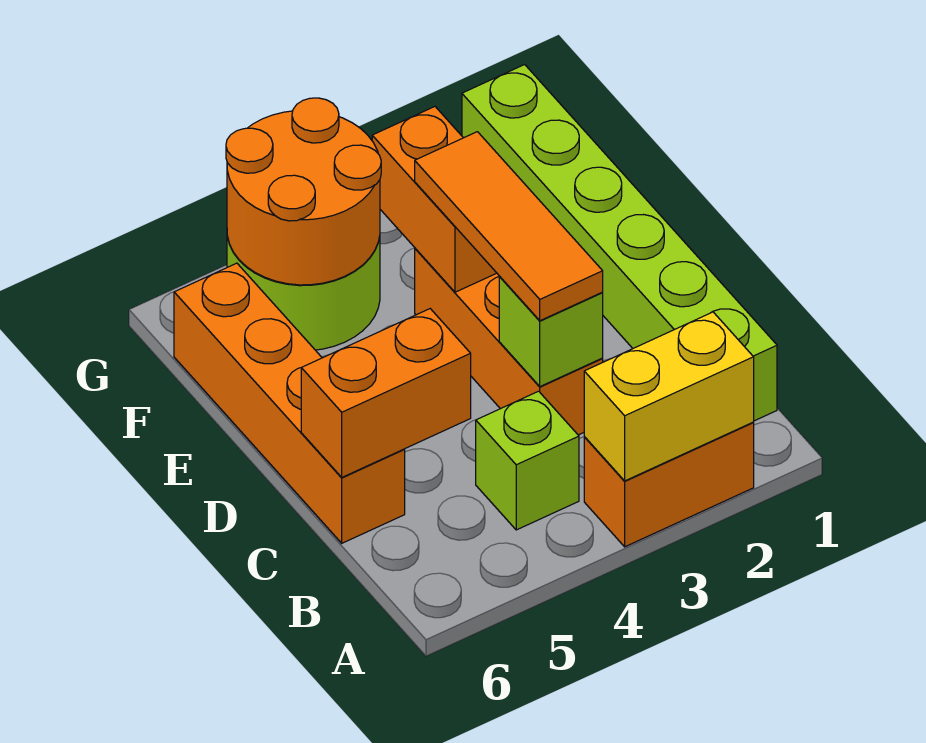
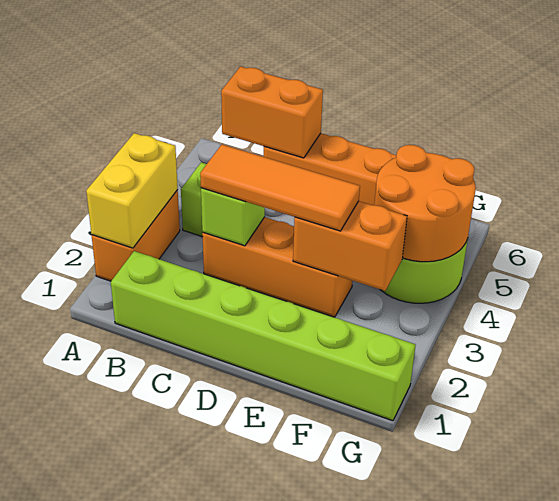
orange brick C5:C6 level 2 -> orange brick B6:C6 level 2

